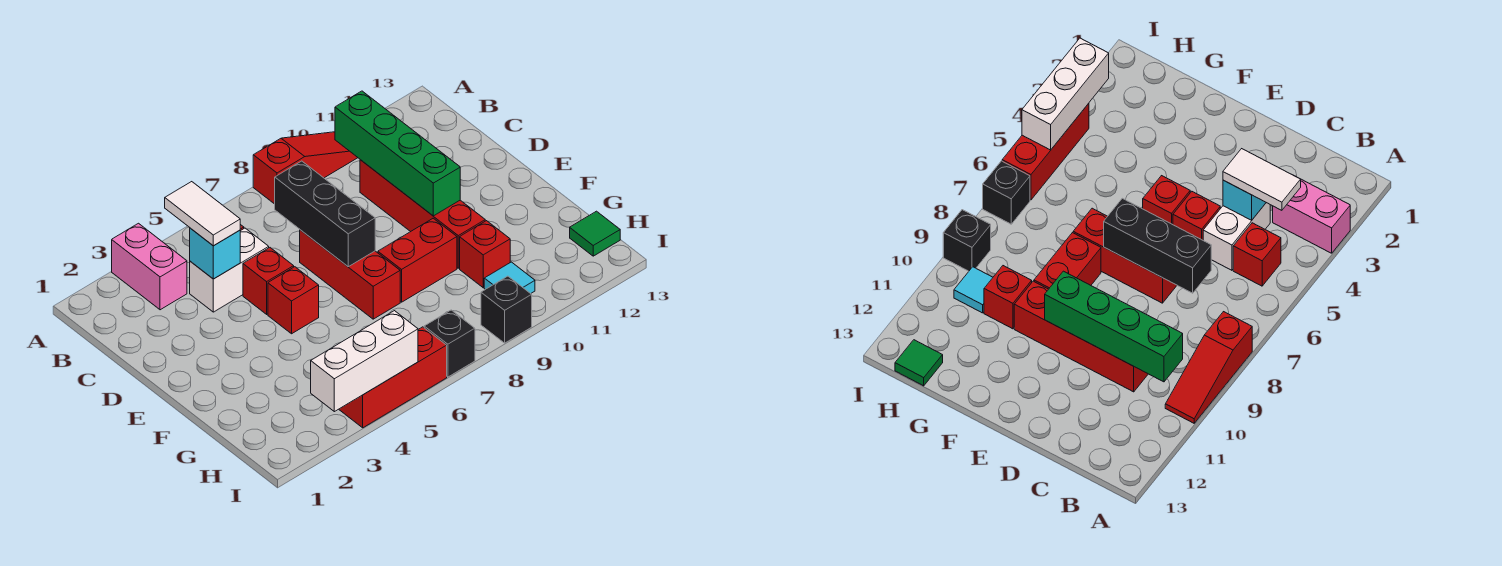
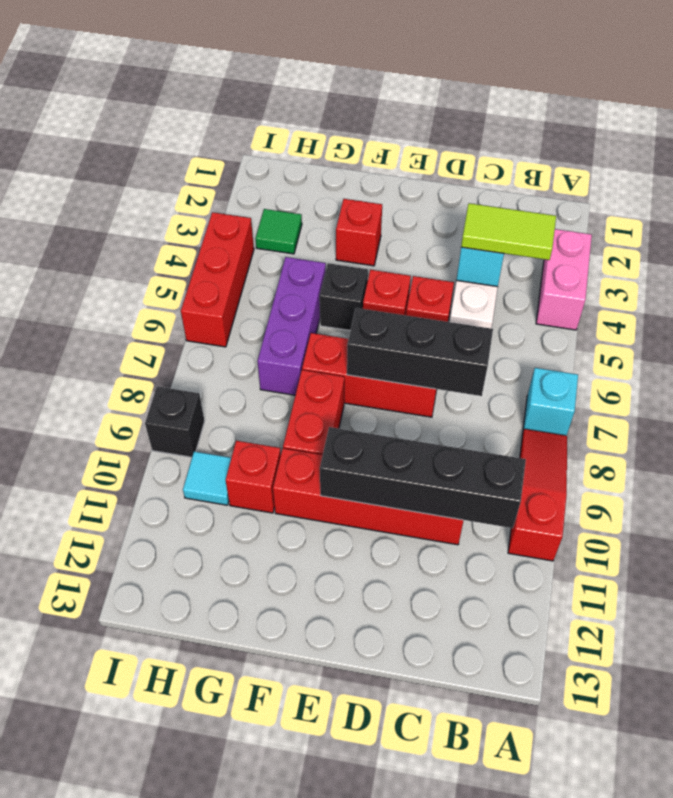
pink brick A3:B3 level 1 -> pink brick A3:A4 level 1
none -> cyan brick A7 level 1
red slope A8:A10 level 1 top 8 -> red slope A8:A10 level 1 top 10
white tile B4:C4 level 3 -> lime tile B4:C4 level 3
red brick B5 level 1 -> red brick F3 level 1
green brick B10:E10 level 2 -> black brick B10:E10 level 2
none -> purple brick G5:G7 level 1
green tile H13 level 1 -> green tile H3 level 1
white brick I3:I5 level 2 -> none
black brick I7 level 1 -> black brick F5 level 1

